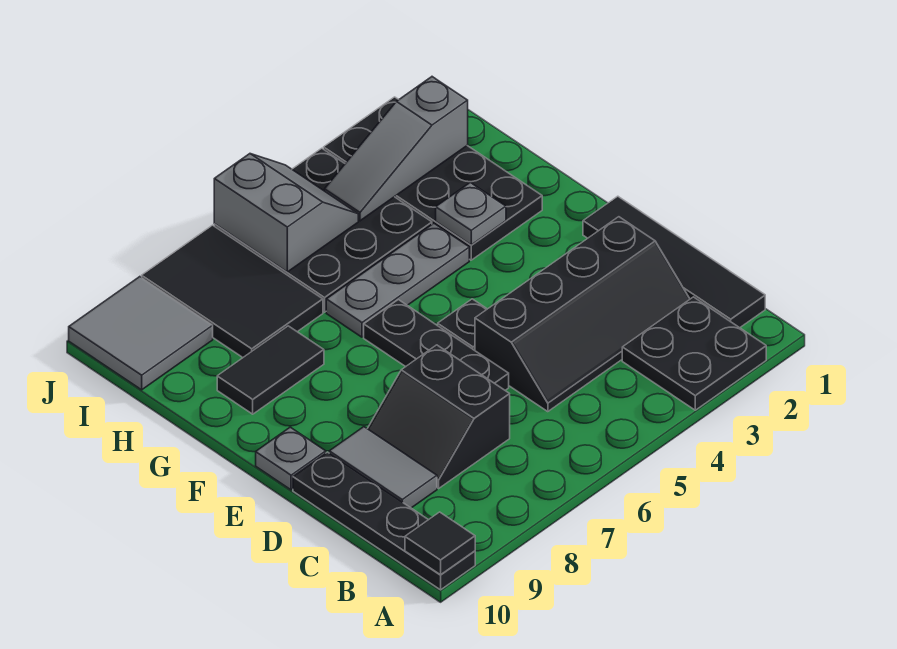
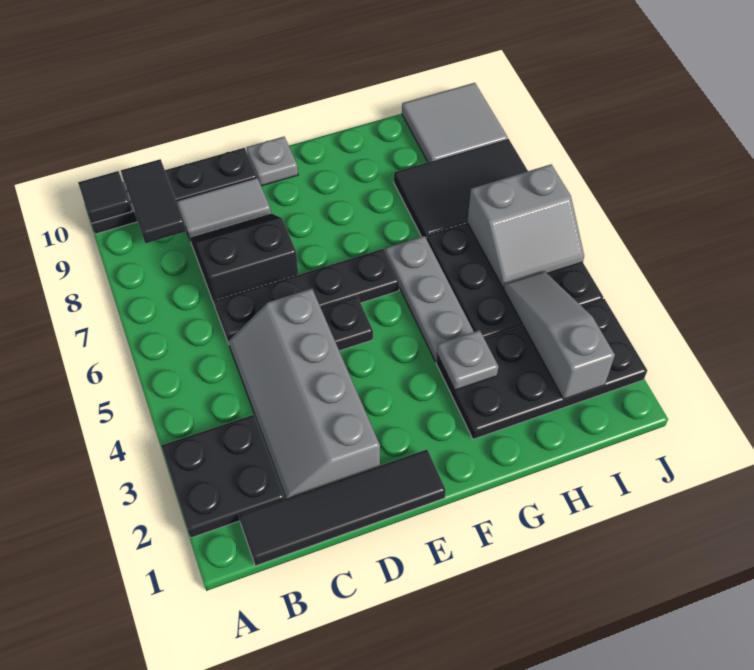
black slope C2:D5 level 1 top D -> grey slope C2:D5 level 1 top D
black plate D6:F6 level 1 -> black plate C6:F6 level 1
black tile G8:G9 level 1 -> black tile B9:B10 level 2

